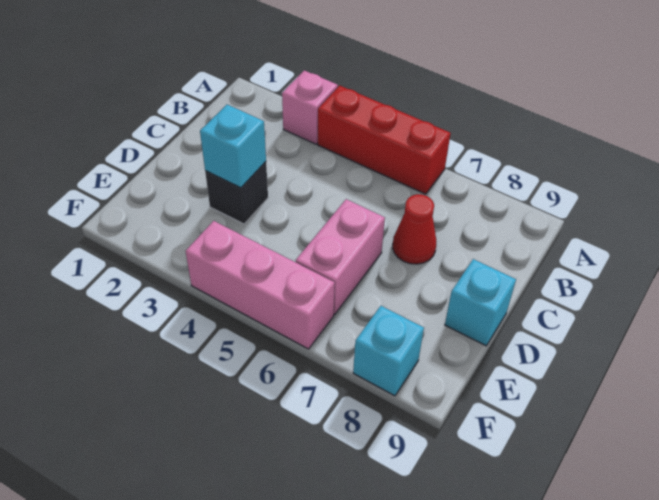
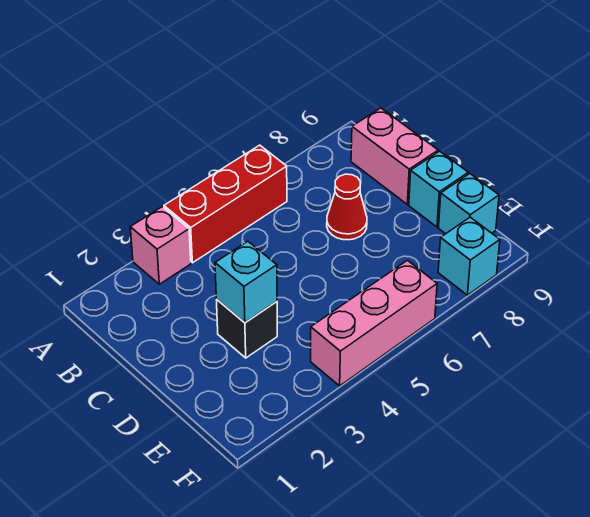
pink brick D6:E6 level 1 -> pink brick B9:C9 level 1
none -> cyan brick E9 level 1

